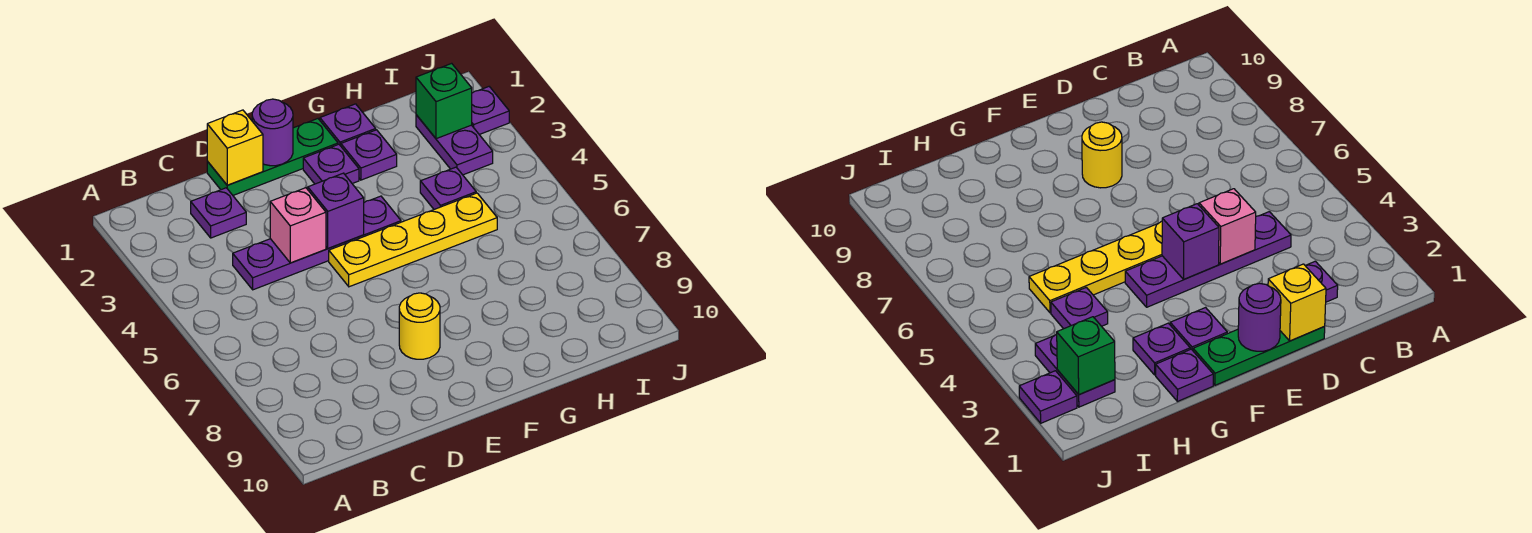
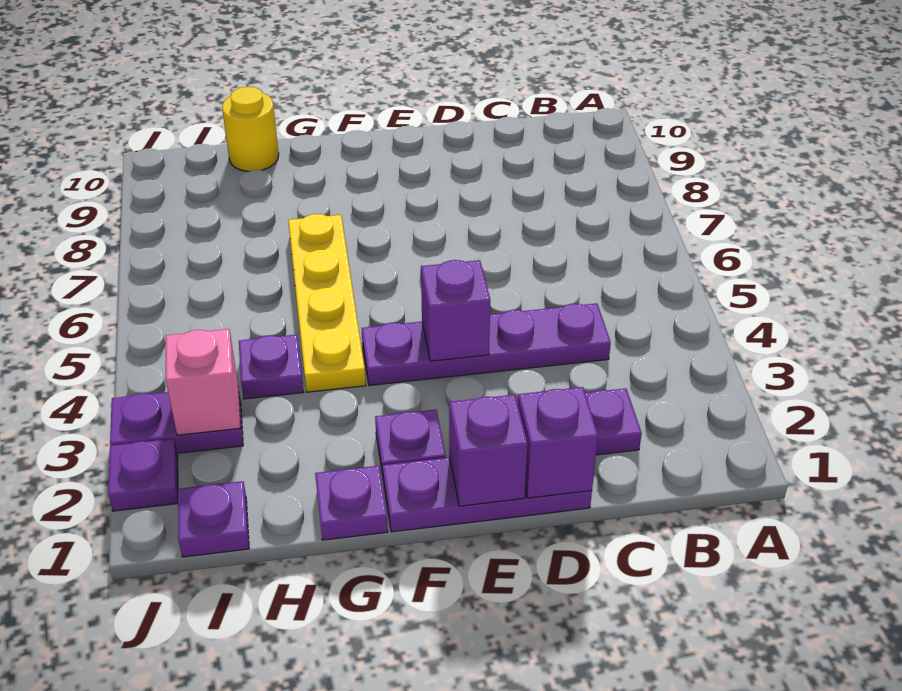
green plate D1:F1 level 1 -> purple plate D1:F1 level 1
yellow brick D1 level 2 -> purple brick D1 level 2
pink brick D4 level 2 -> pink brick I3 level 2
purple round brick E1 level 2 -> purple brick E1 level 2
yellow plate E5:H5 level 1 -> yellow plate G4:G7 level 1
yellow round brick E8 level 1 -> yellow round brick H10 level 1
purple plate G2 level 1 -> purple plate I1 level 1
purple plate I2:I3 level 1 -> purple plate I3:J3 level 1
green brick I2 level 2 -> none

